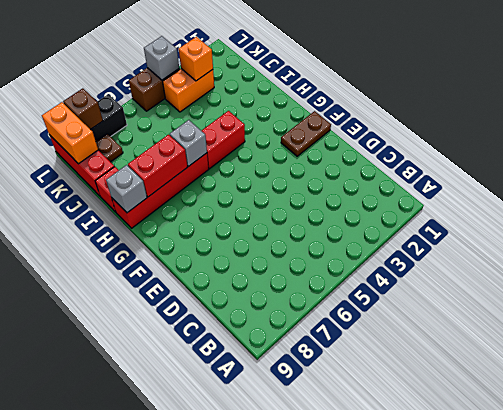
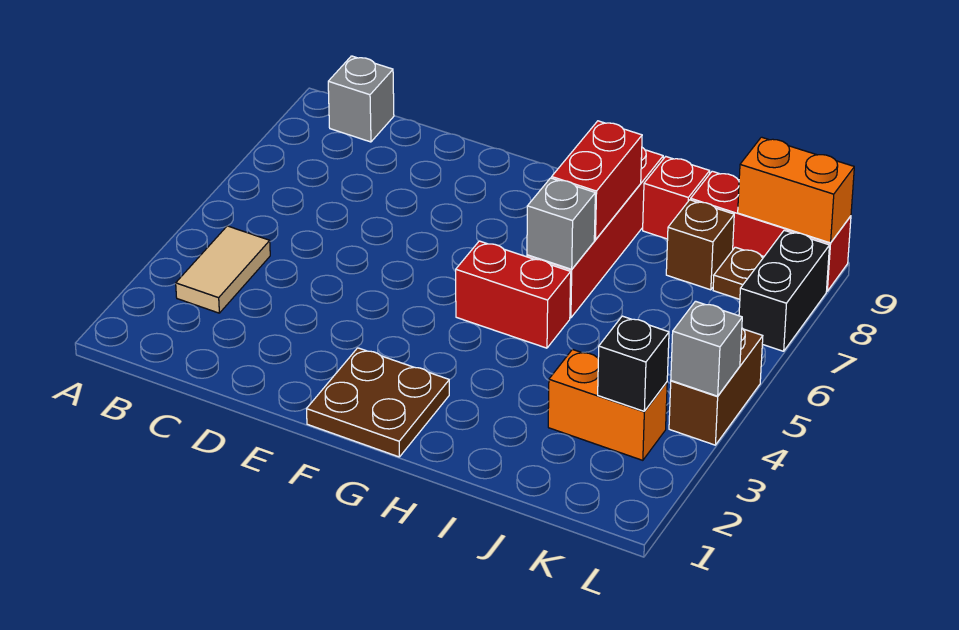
none -> tan tile B3:B4 level 1
brown plate F1:F2 level 1 -> brown plate F1:G2 level 1
red brick H4:H5 level 1 -> red brick G5:H5 level 1
grey brick H9 level 2 -> grey brick B9 level 1
orange brick K3:K4 level 1 -> orange brick J3:K3 level 1
orange brick K3 level 2 -> black brick K3 level 2
brown brick L8 level 2 -> brown brick J8 level 1

